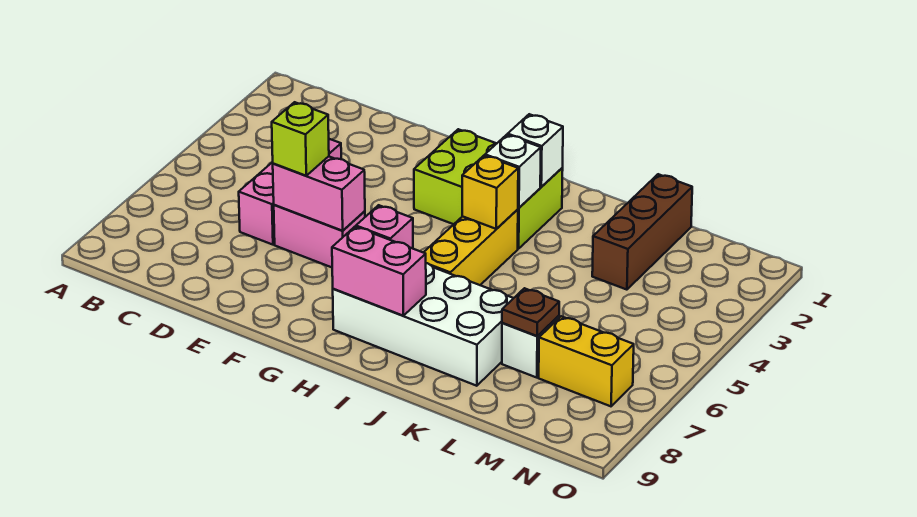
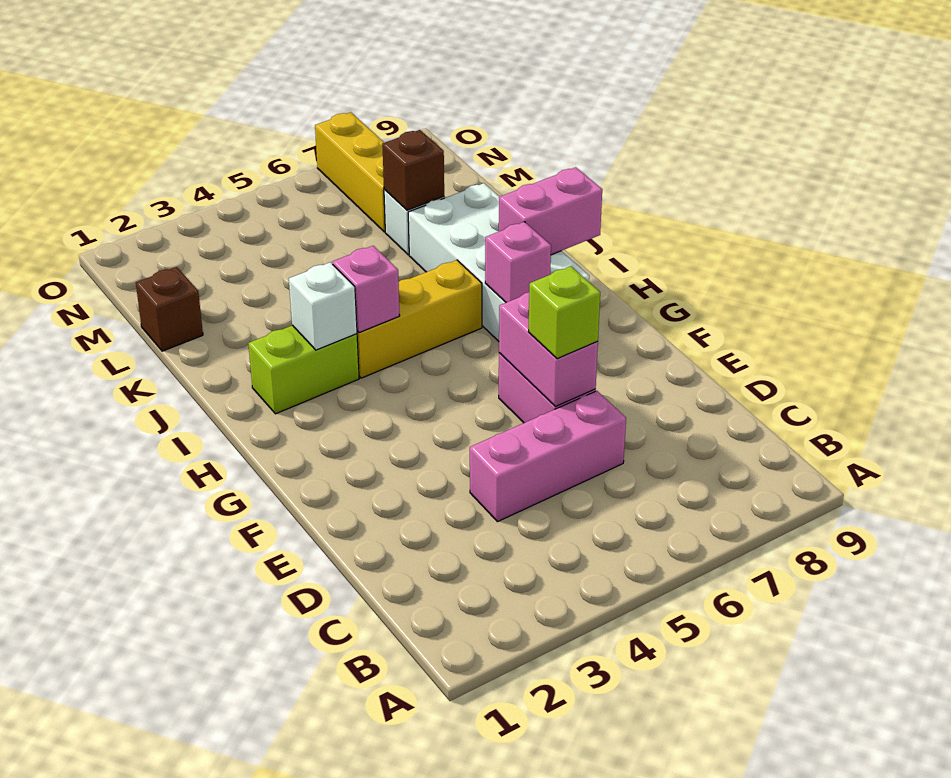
lime brick G2:I3 level 1 -> lime brick I2:I3 level 1
pink brick H8:I8 level 2 -> pink brick I8:I9 level 2
white brick I2 level 2 -> none
yellow brick I4 level 2 -> pink brick I4 level 2
brown brick L1:L3 level 1 -> brown brick L1 level 1
brown plate L7 level 2 -> brown brick L7 level 2
yellow brick M7:N7 level 1 -> yellow brick M7:O7 level 1

